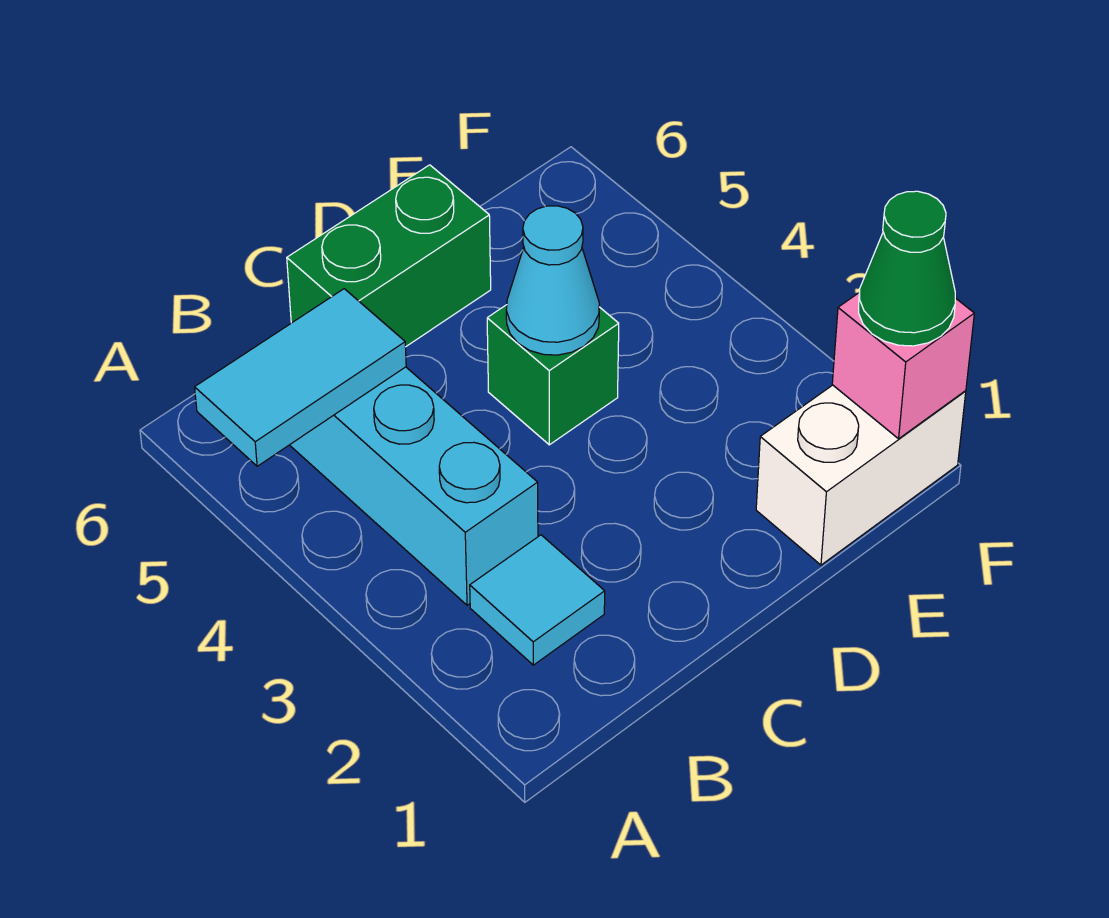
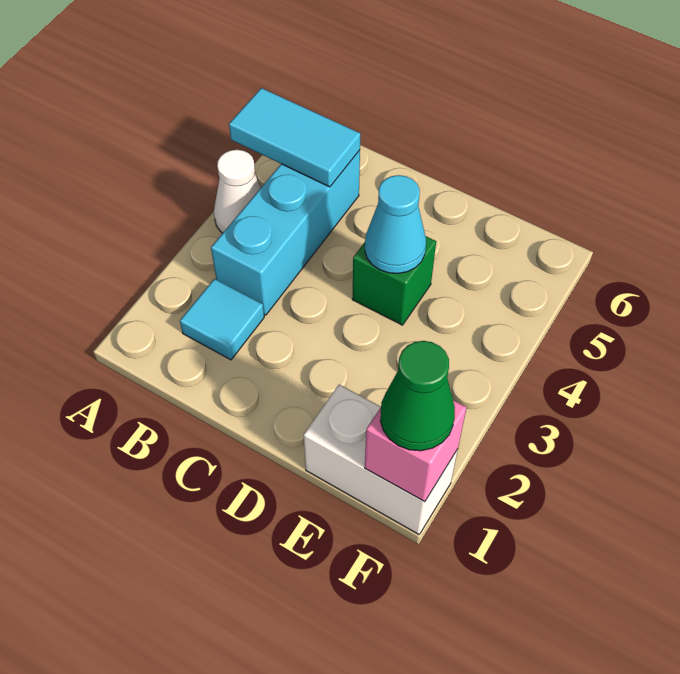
none -> white cone A4 level 1
green brick C6:D6 level 1 -> none

